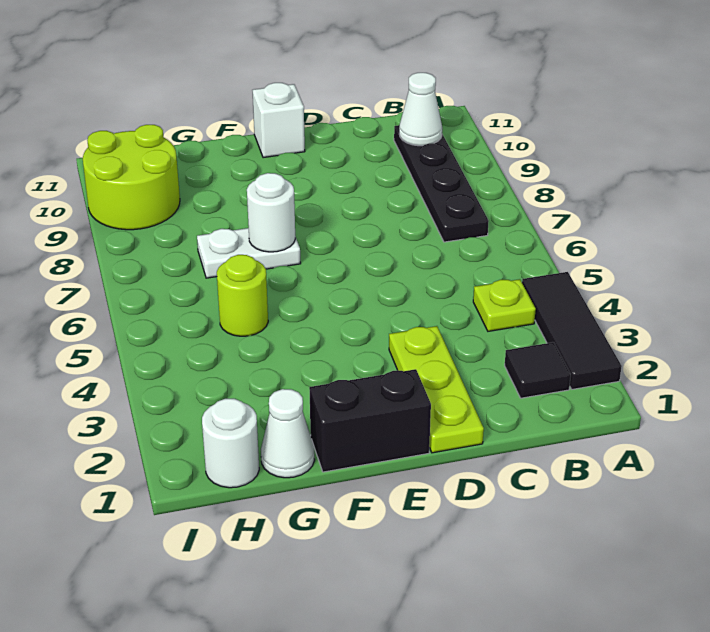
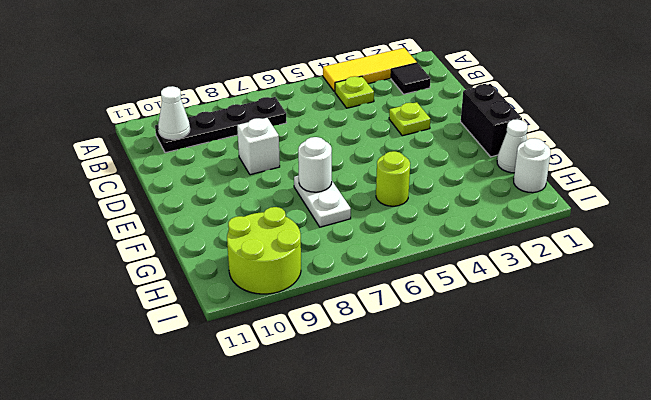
black tile A2:A4 level 1 -> yellow tile A2:A4 level 1
lime plate D1:D3 level 1 -> lime plate D3 level 1
white brick E11 level 1 -> white brick D8 level 1

